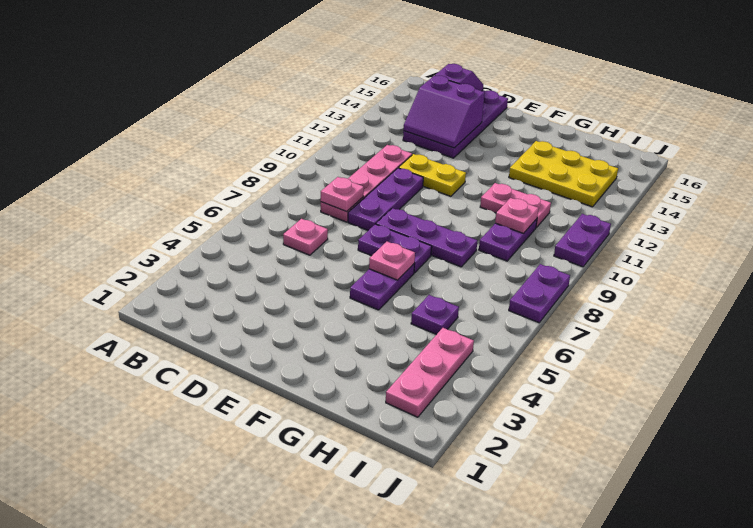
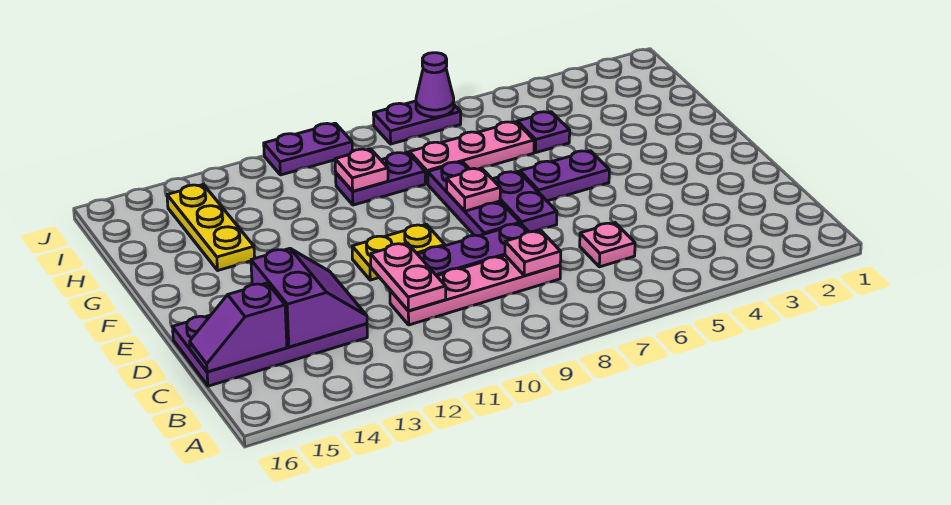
yellow plate D11:E11 level 1 -> yellow plate E10:E11 level 1
pink plate F6 level 2 -> pink plate F8 level 2
pink plate G11:H11 level 1 -> pink plate C11:D11 level 2
yellow plate G13:I14 level 1 -> yellow plate G14:I14 level 1
pink plate I2:I4 level 1 -> pink plate H6:H8 level 1
none -> purple cone J7 level 2

